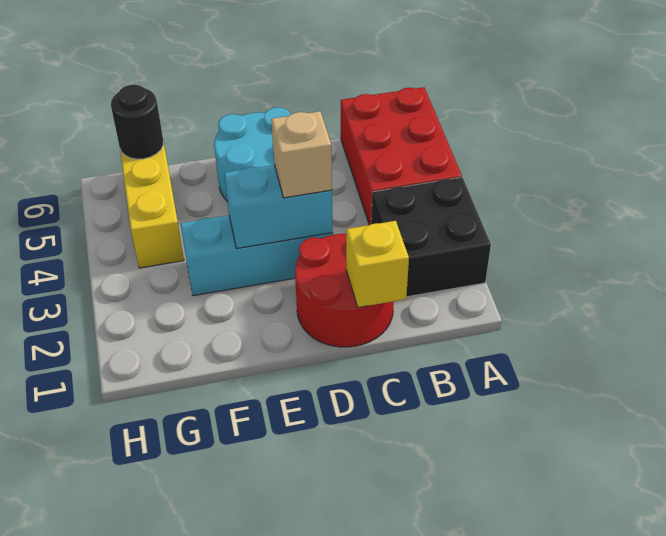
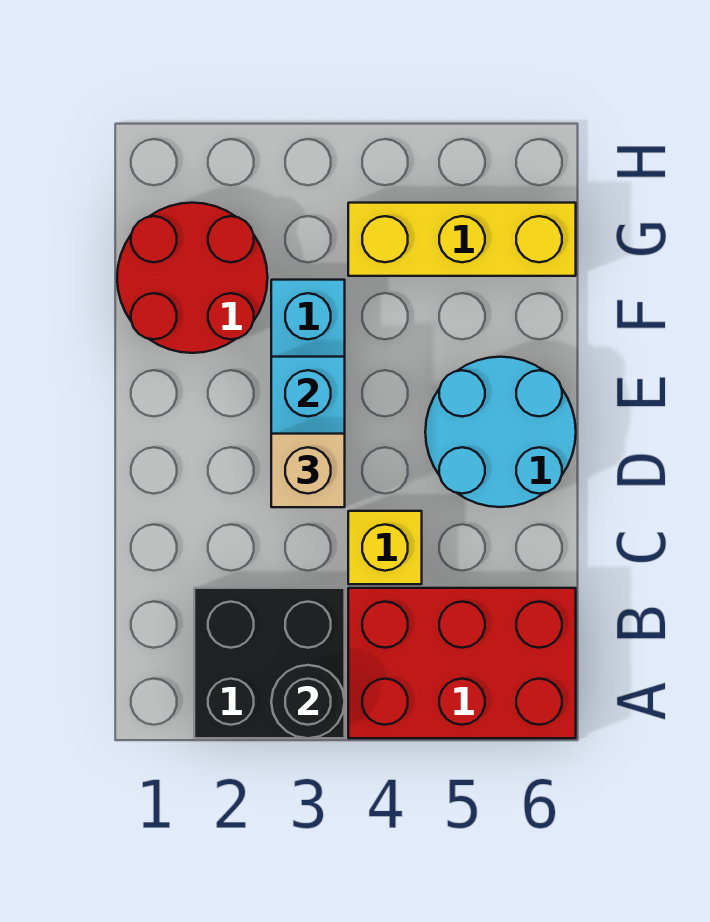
red round brick C1:D2 level 1 -> red round brick F1:G2 level 1
yellow brick C1 level 2 -> yellow brick C4 level 1
black round brick G6 level 2 -> black round brick A3 level 2

